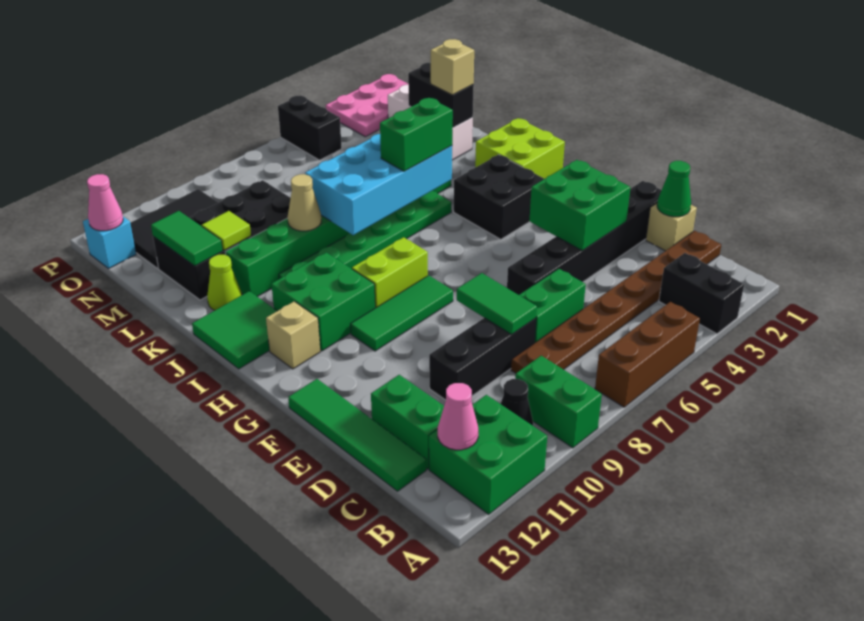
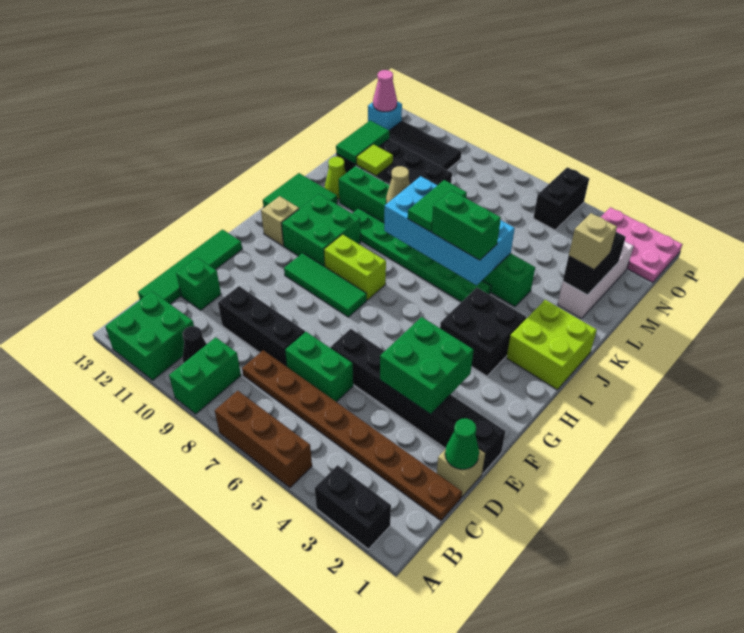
black brick A3:B3 level 1 -> black brick A2:A3 level 1
pink cone B12 level 2 -> none
green brick C12:D12 level 1 -> green brick D12 level 1
green tile D8:E8 level 2 -> green tile J7:K7 level 3

